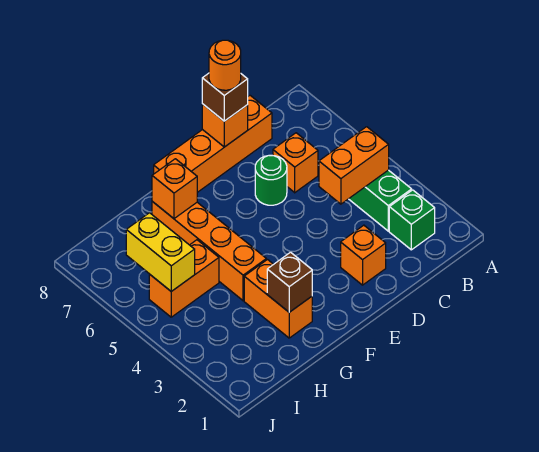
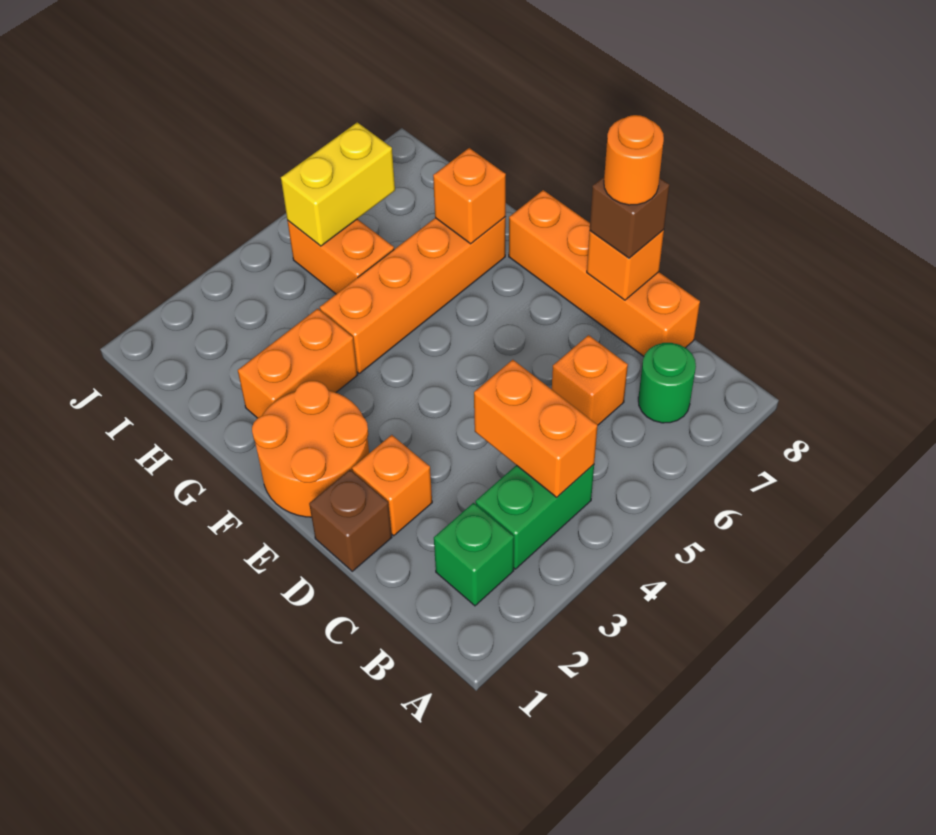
green round brick D6 level 1 -> green round brick B7 level 1
none -> orange round brick E1:F2 level 1
brown brick G2 level 2 -> brown brick D1 level 1

